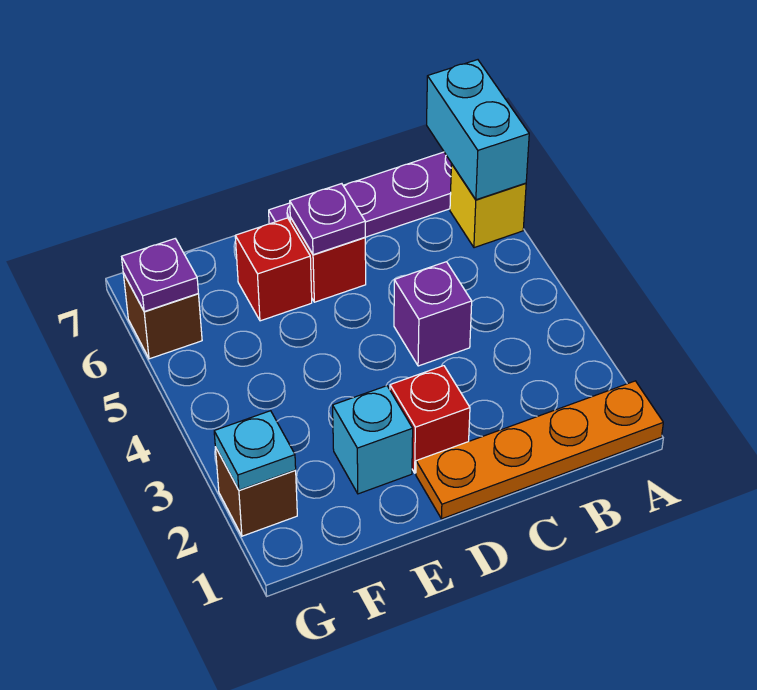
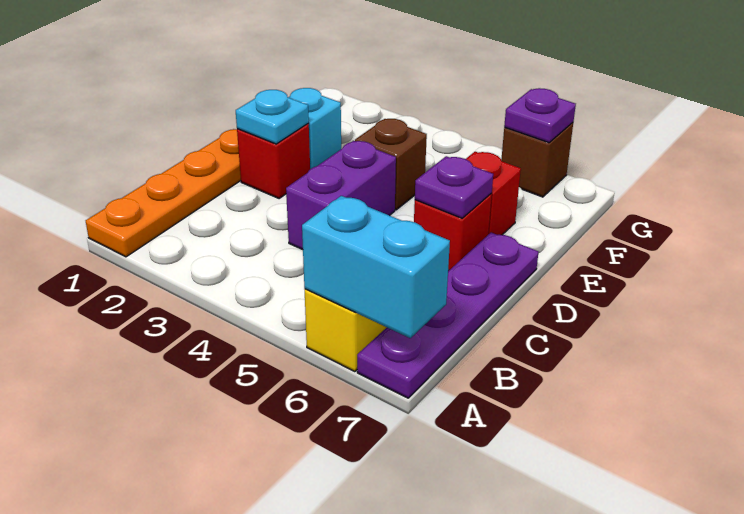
purple brick C4 level 1 -> purple brick C4:D4 level 1
brown brick G2 level 1 -> brown brick E4 level 1
cyan plate G2 level 2 -> cyan plate D2 level 2

